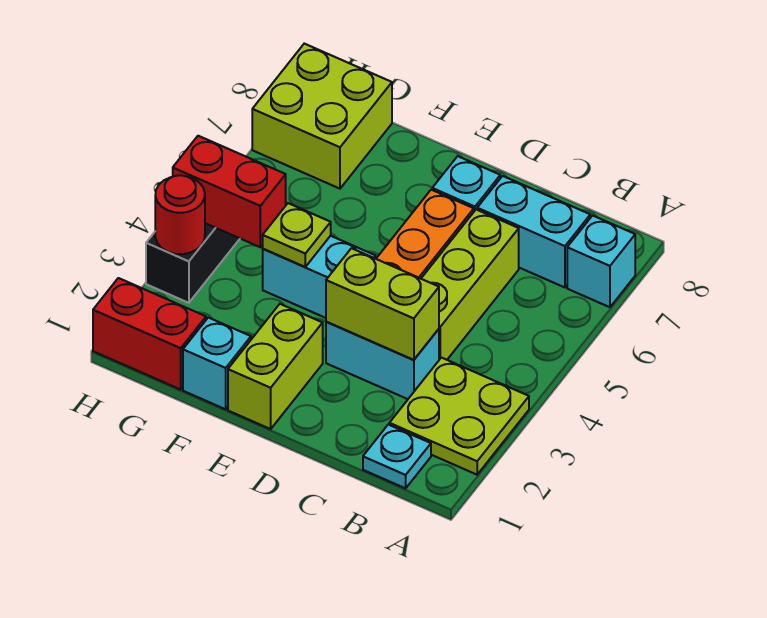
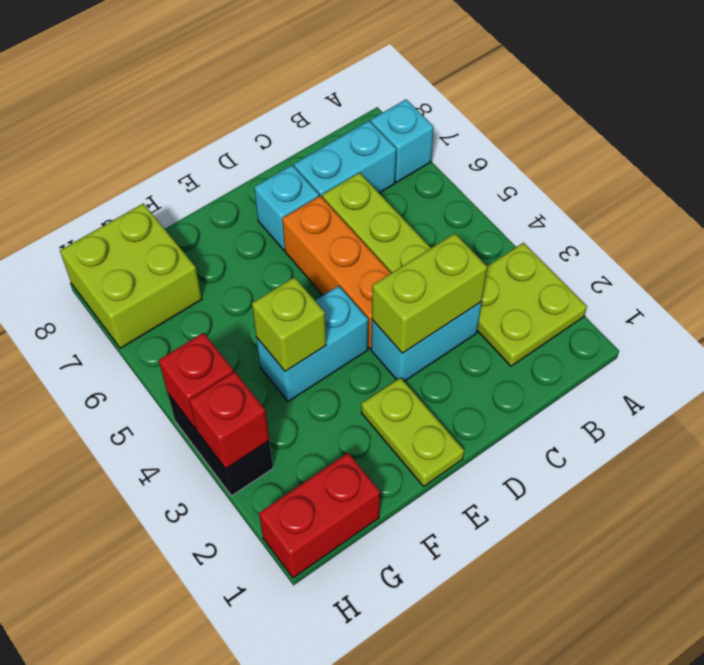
cyan plate B1 level 1 -> none
lime brick E1:E2 level 1 -> lime plate E1:E2 level 1
cyan brick F1 level 1 -> none
lime plate F4 level 2 -> lime brick F4 level 2
red brick G4:H4 level 2 -> red brick H4 level 2
red round brick H3 level 2 -> red brick H3 level 2

